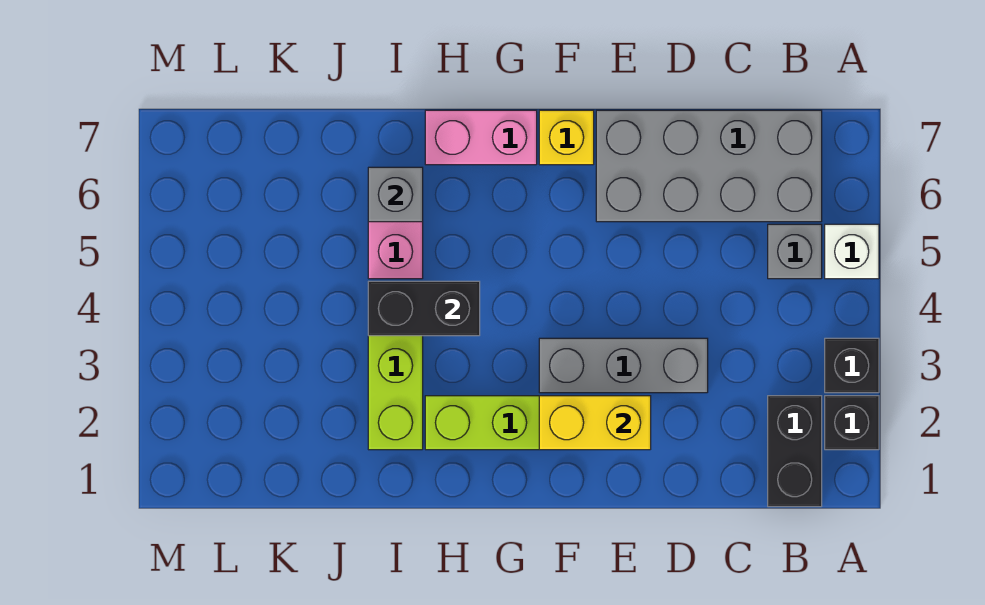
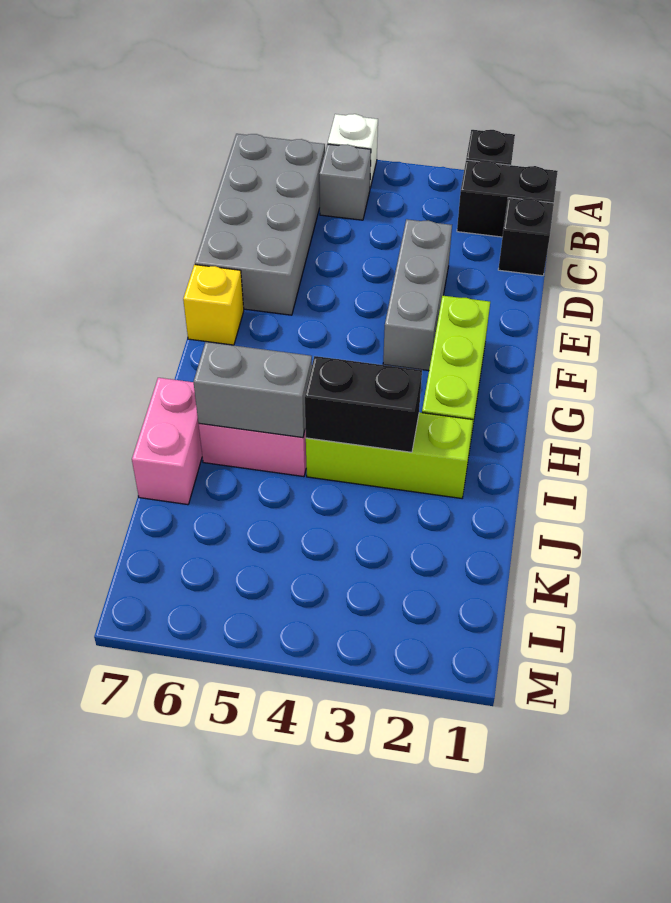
black brick A3 level 1 -> black brick C1 level 1
yellow brick E2:F2 level 2 -> none
pink brick G7:H7 level 1 -> pink brick I7:J7 level 1
black brick H4:I4 level 2 -> black brick I3:I4 level 2
grey brick I6 level 2 -> grey brick I5:I6 level 2

